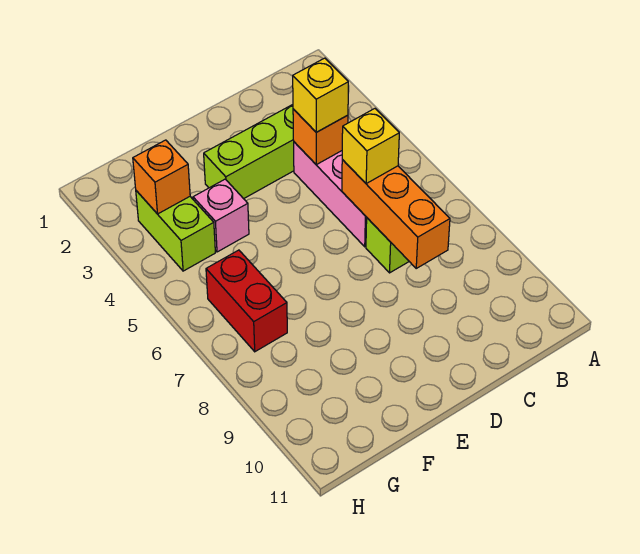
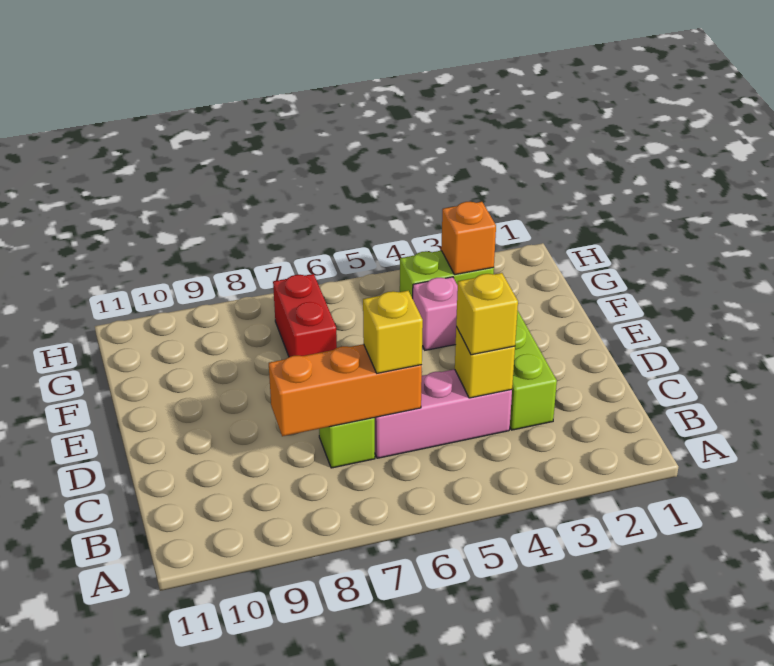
orange brick C4 level 2 -> yellow brick C4 level 2
red brick G6:G7 level 1 -> red brick F7:G7 level 1

